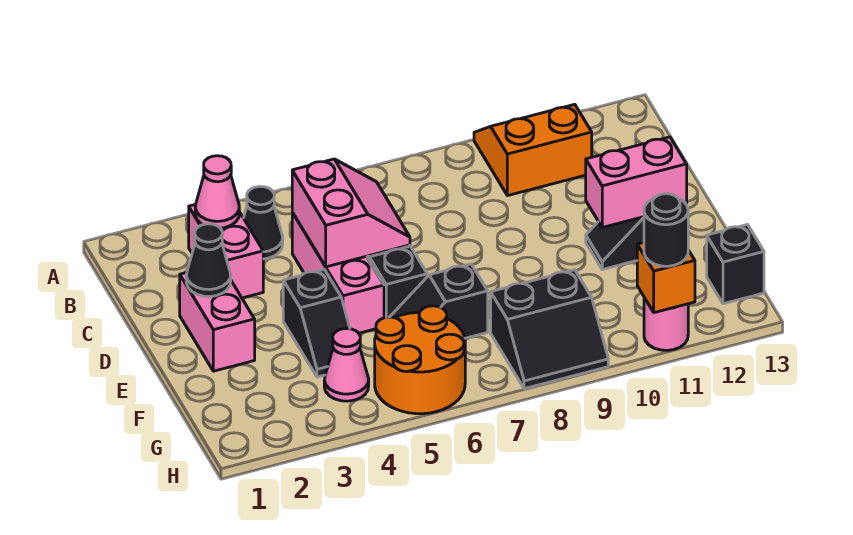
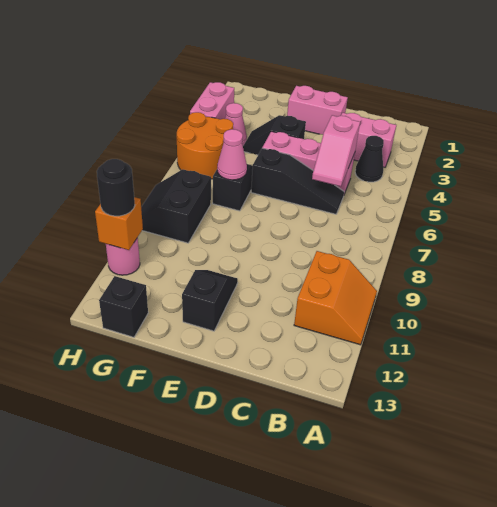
pink cone B3 level 2 -> pink cone F7 level 2
pink slope C5:D6 level 2 top 5 -> pink slope C5:C6 level 2 top 5
black cone D2 level 2 -> none
pink brick E11:E12 level 2 -> pink brick H3:H4 level 1

